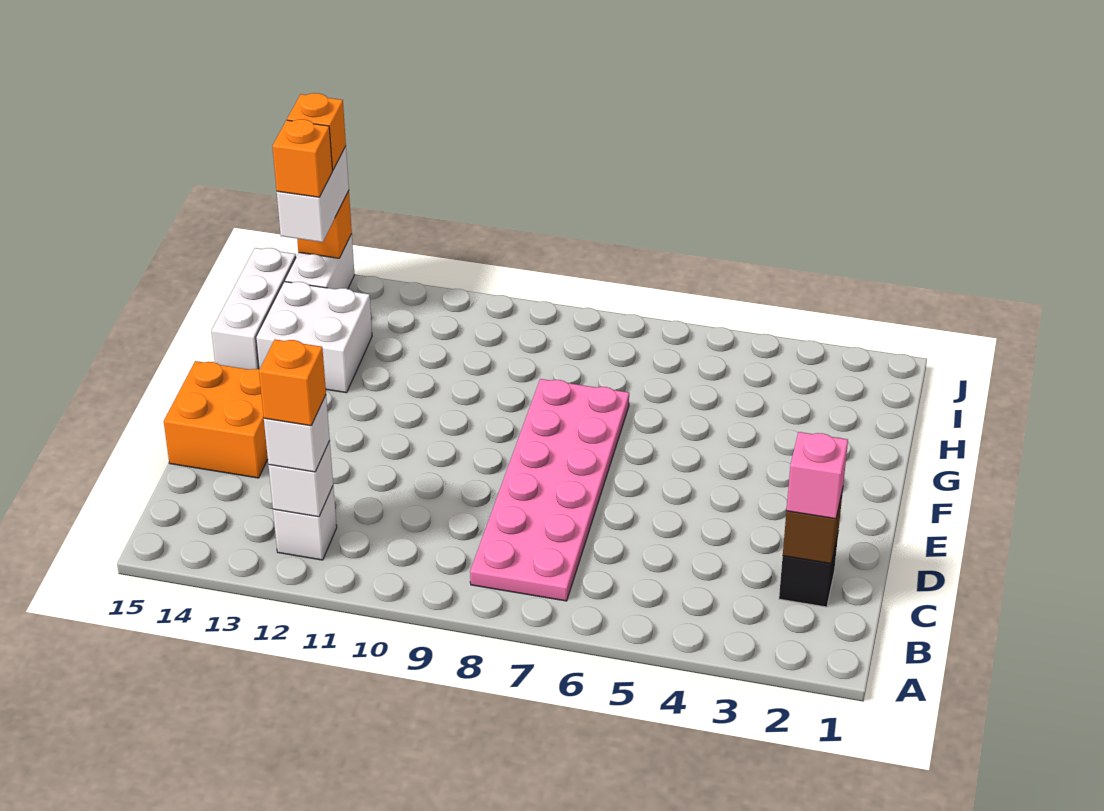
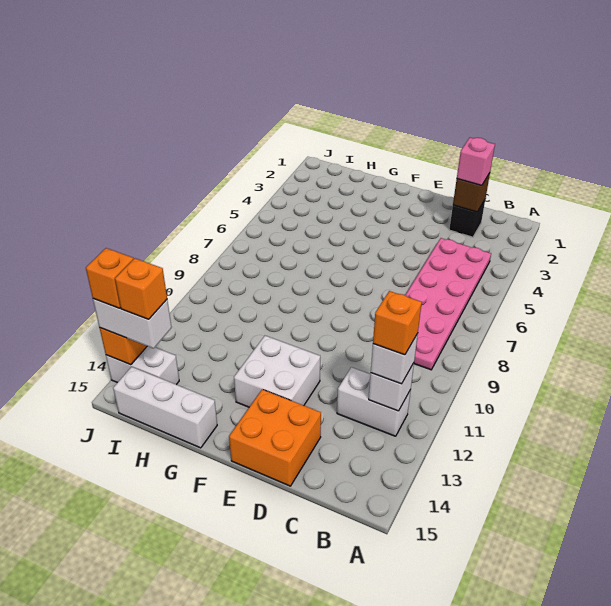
pink plate B7:G8 level 1 -> pink plate B4:C9 level 1
white brick B12 level 1 -> white brick B12:C12 level 1
white brick G13:H14 level 1 -> white brick E12:F13 level 1

